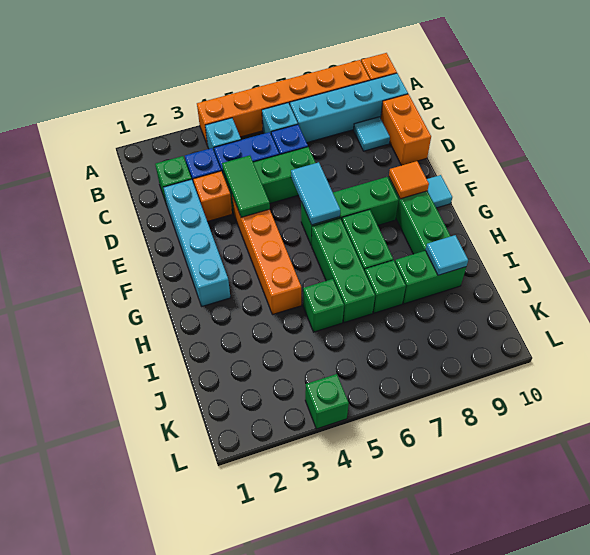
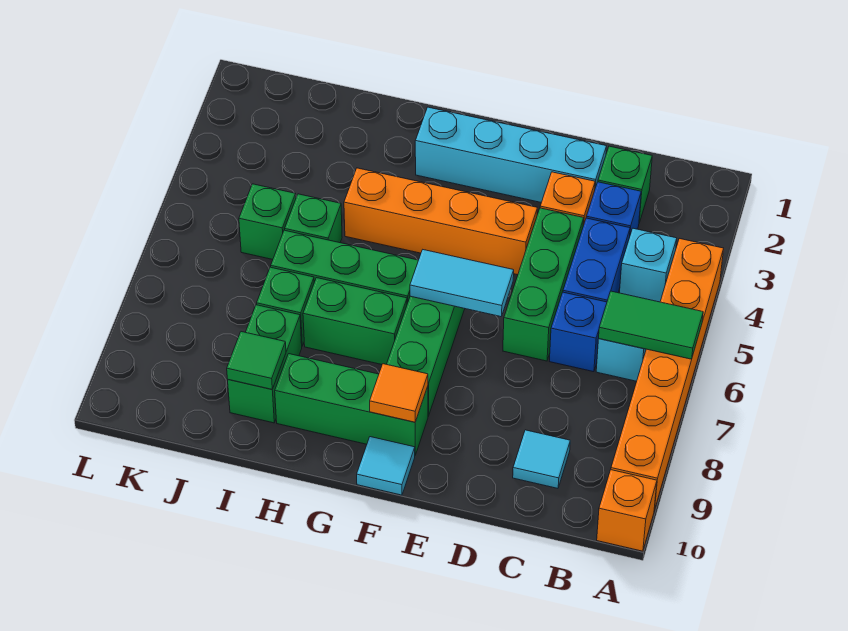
cyan brick B7:B10 level 1 -> none
orange brick C10:D10 level 1 -> none
green tile D4:E4 level 2 -> green tile A6:B6 level 2
cyan tile I9 level 2 -> green tile I9 level 2
green brick L4 level 1 -> green brick J5 level 1

